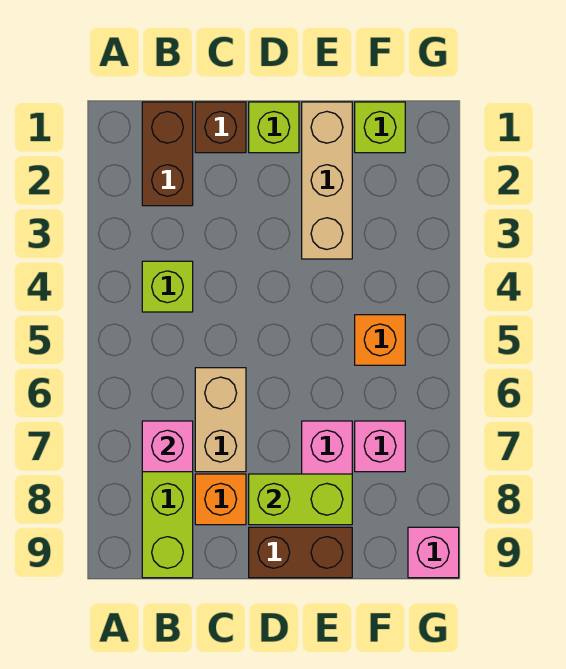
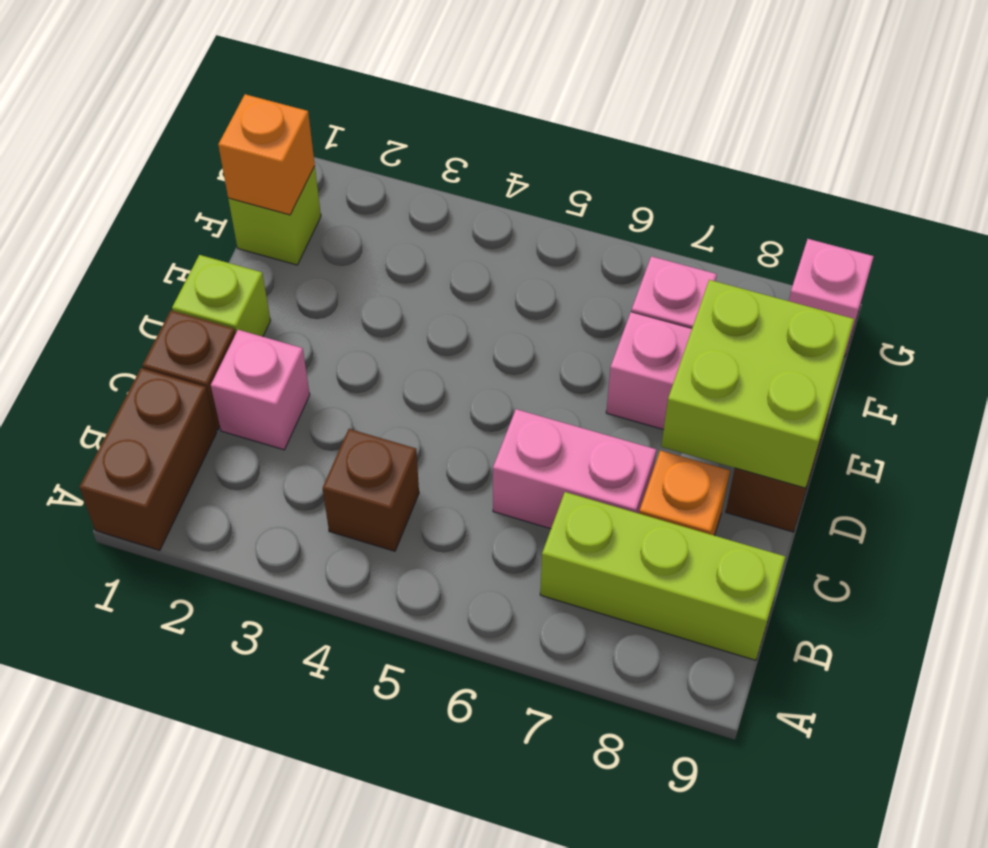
brown brick B1:B2 level 1 -> brown brick A1:B1 level 1
lime brick B4 level 1 -> brown brick B4 level 1
pink brick B7 level 2 -> pink brick C2 level 1
tan brick C6:C7 level 1 -> pink brick C6:C7 level 1
lime brick D8:E8 level 2 -> lime brick D8:E9 level 2
tan brick E1:E3 level 1 -> none
orange brick F5 level 1 -> orange brick F1 level 2

